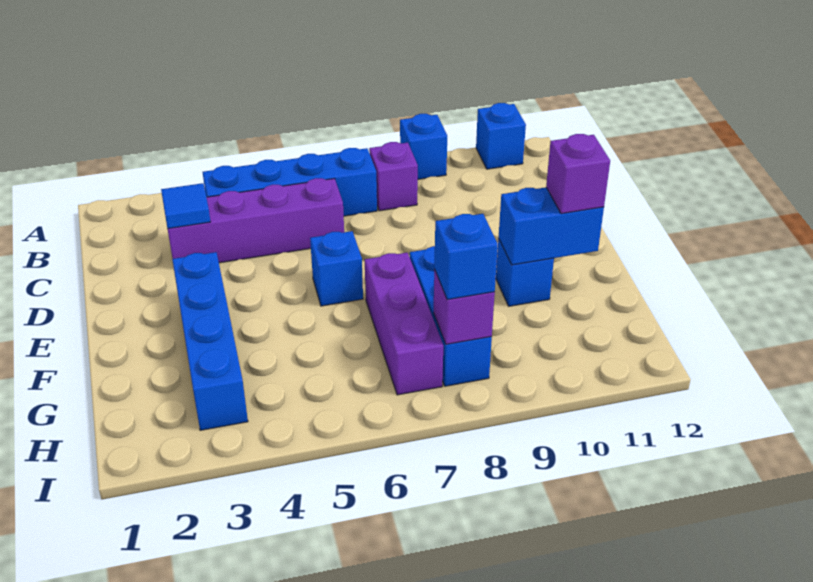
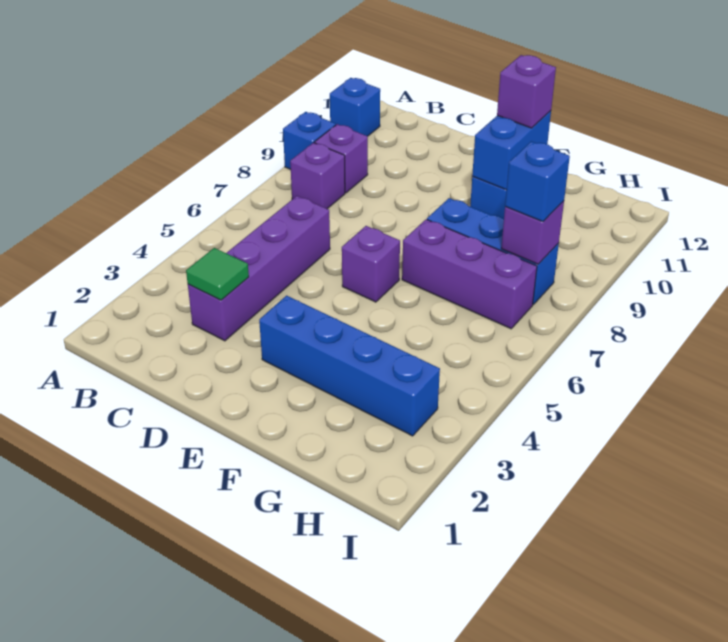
blue brick B4:B7 level 1 -> none
none -> purple brick B9 level 1
blue tile C3 level 2 -> green tile C3 level 2
blue brick E6 level 1 -> purple brick E6 level 1

